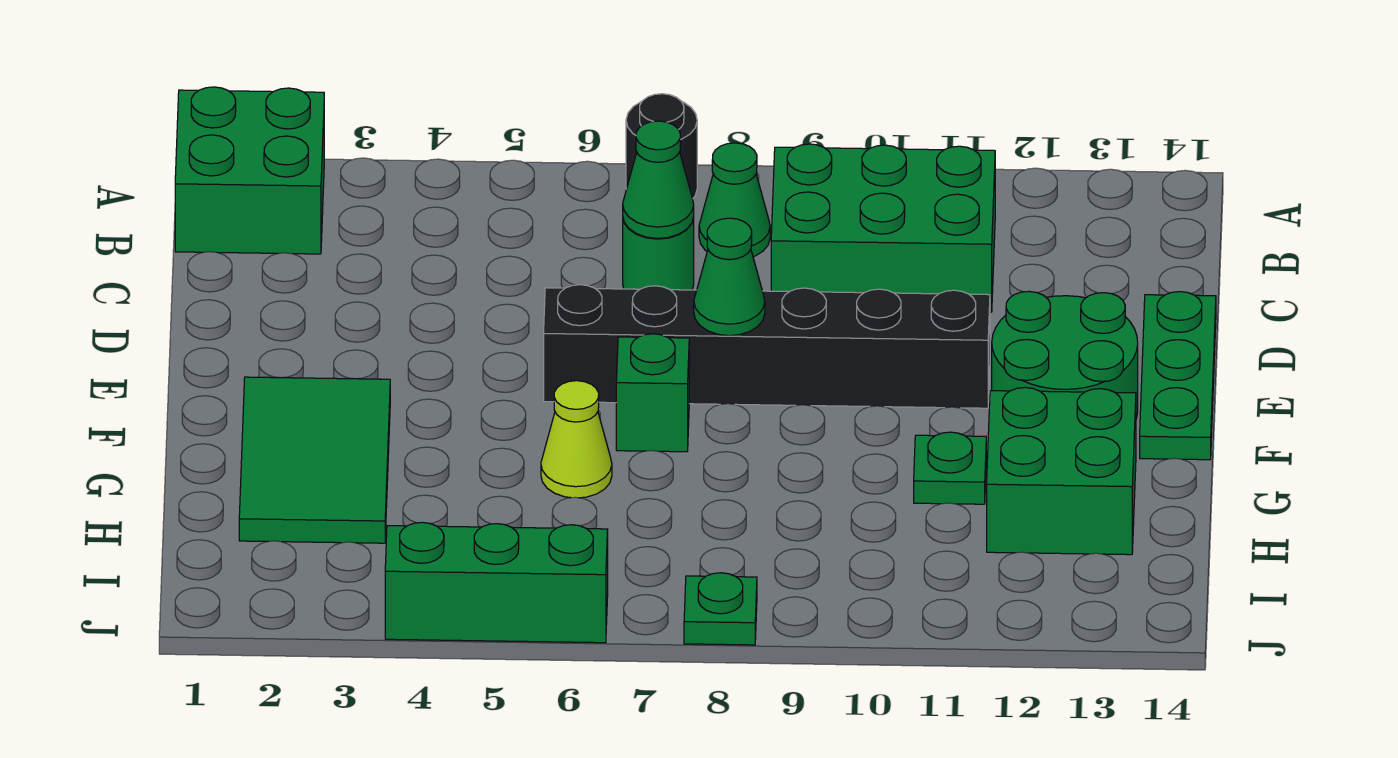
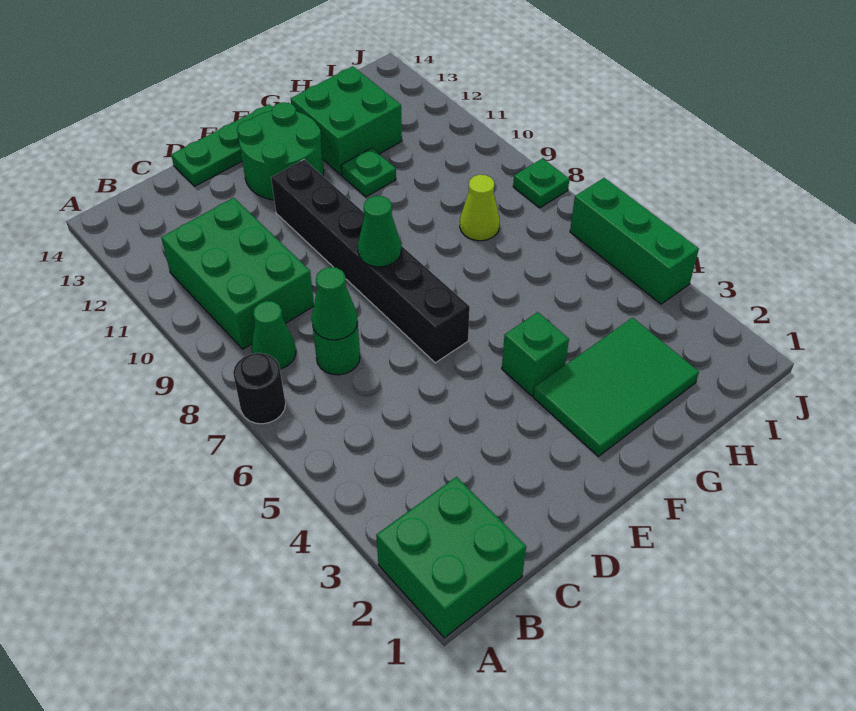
green brick F7 level 1 -> green brick F4 level 1
lime cone G6 level 1 -> lime cone H8 level 1

